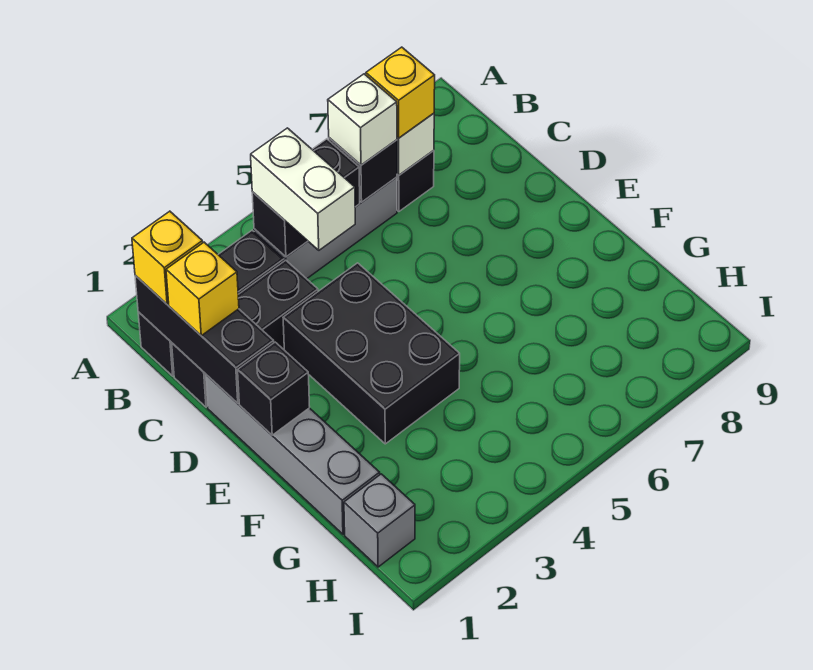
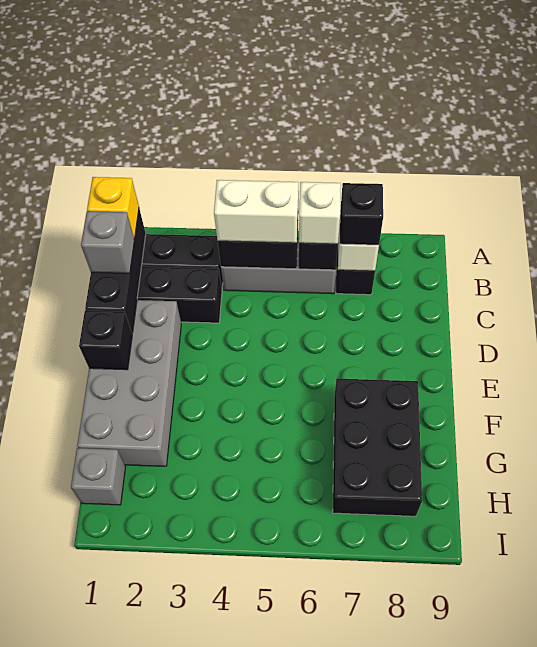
white brick B4:C4 level 3 -> white brick B4:B5 level 3
yellow brick B7 level 3 -> black brick B7 level 3
yellow brick C1 level 3 -> grey brick C1 level 3
grey brick D1:G1 level 1 -> grey brick D1:G2 level 1
black brick D3:F4 level 1 -> black brick F7:H8 level 1

